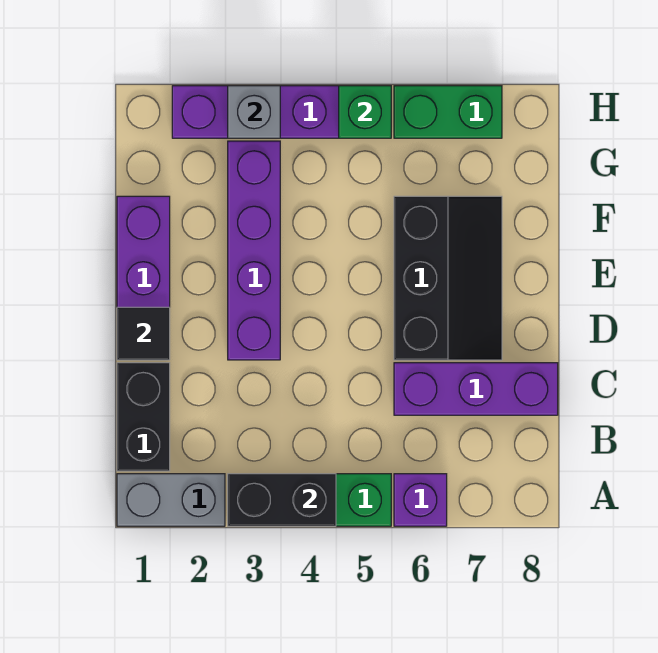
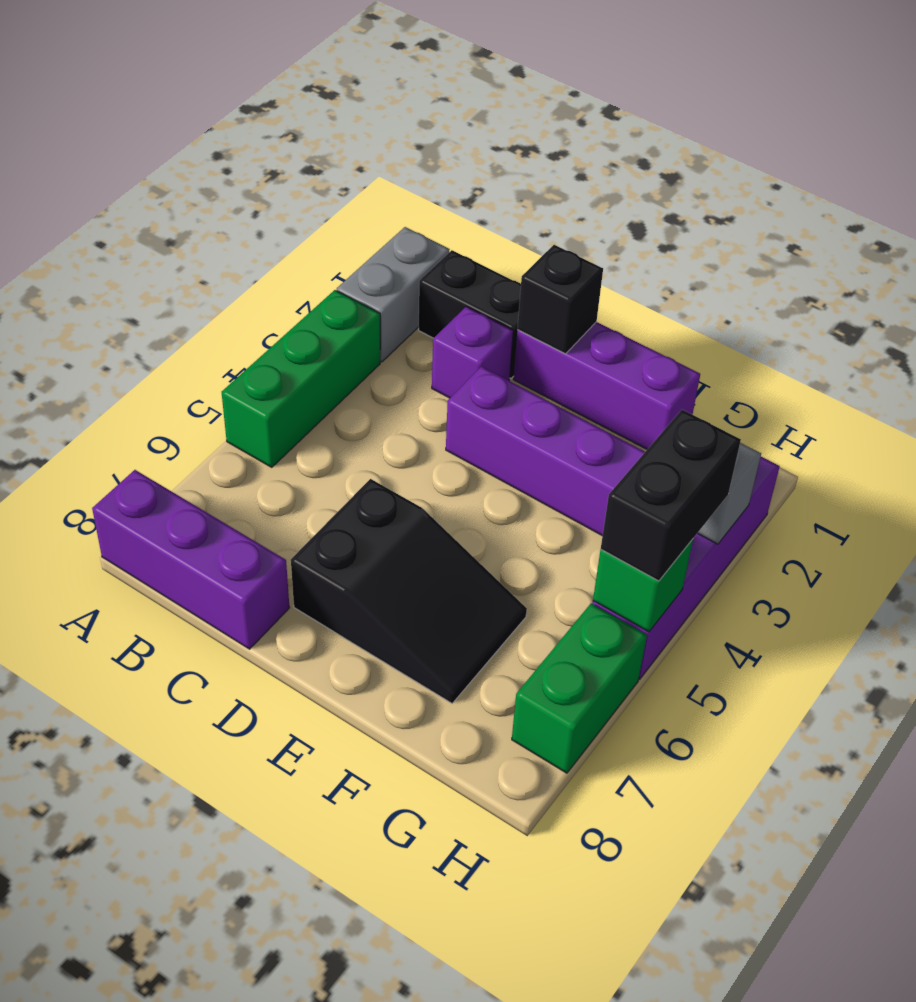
black brick A3:A4 level 2 -> black brick H4:H5 level 3
purple brick A6 level 1 -> purple brick C2 level 1
purple brick C6:C8 level 1 -> purple brick A8:C8 level 1
black tile D1 level 2 -> black brick D1 level 2
black slope D6:F7 level 1 top 6 -> black slope D6:F7 level 1 top D

